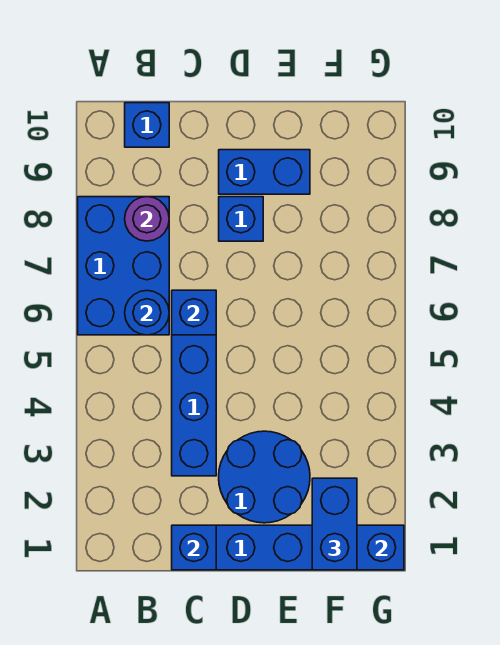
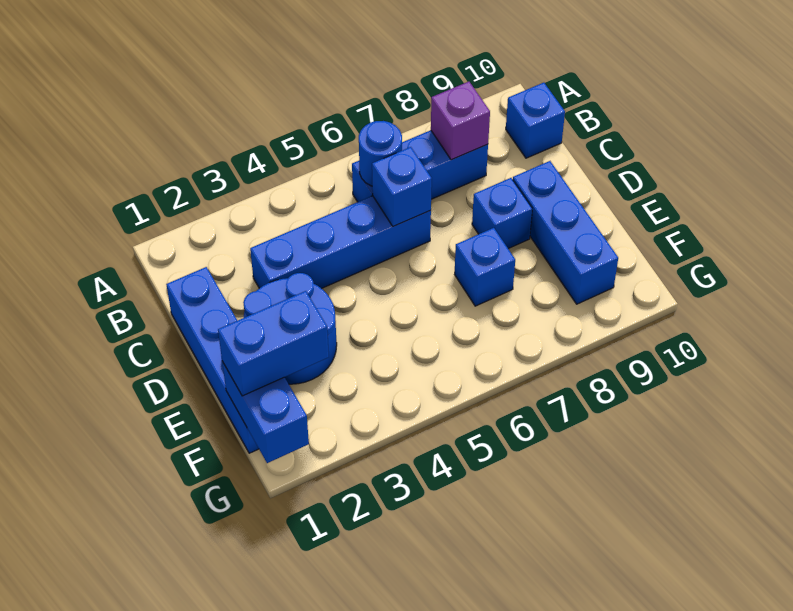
blue brick A6:B8 level 1 -> blue brick B6:B8 level 1
purple round brick B8 level 2 -> purple brick B8 level 2
blue brick C1 level 2 -> blue brick E7 level 1
blue brick D9:E9 level 1 -> blue brick D9:F9 level 1

